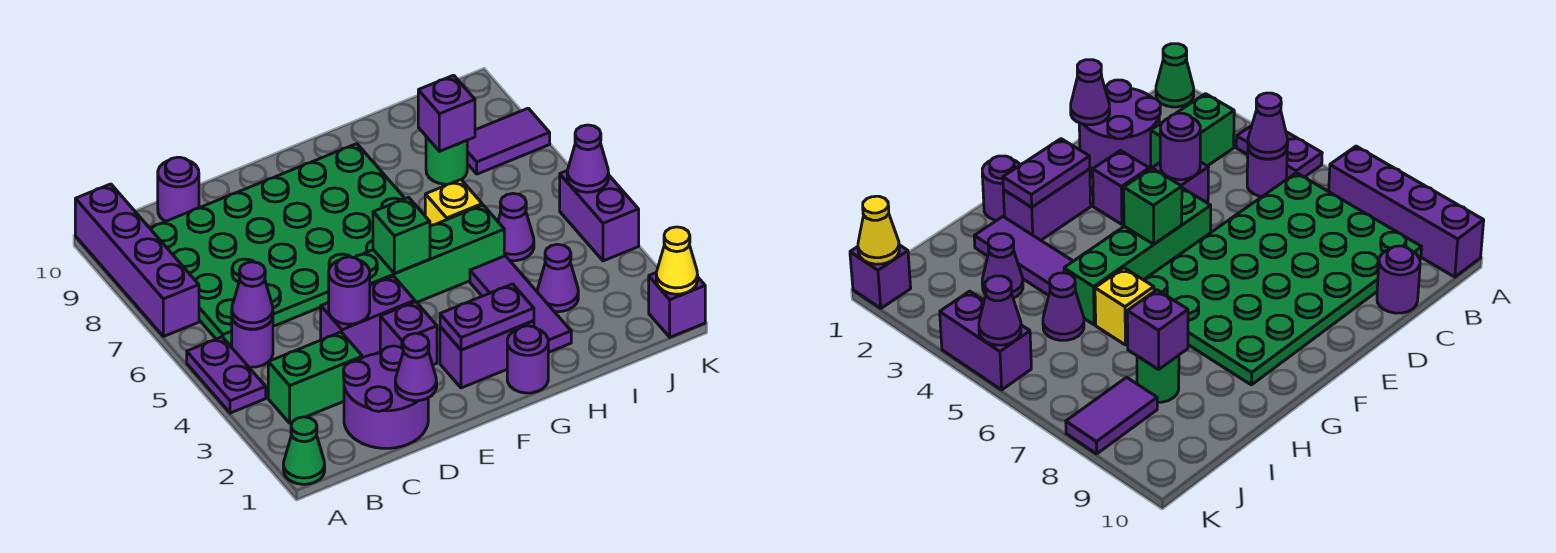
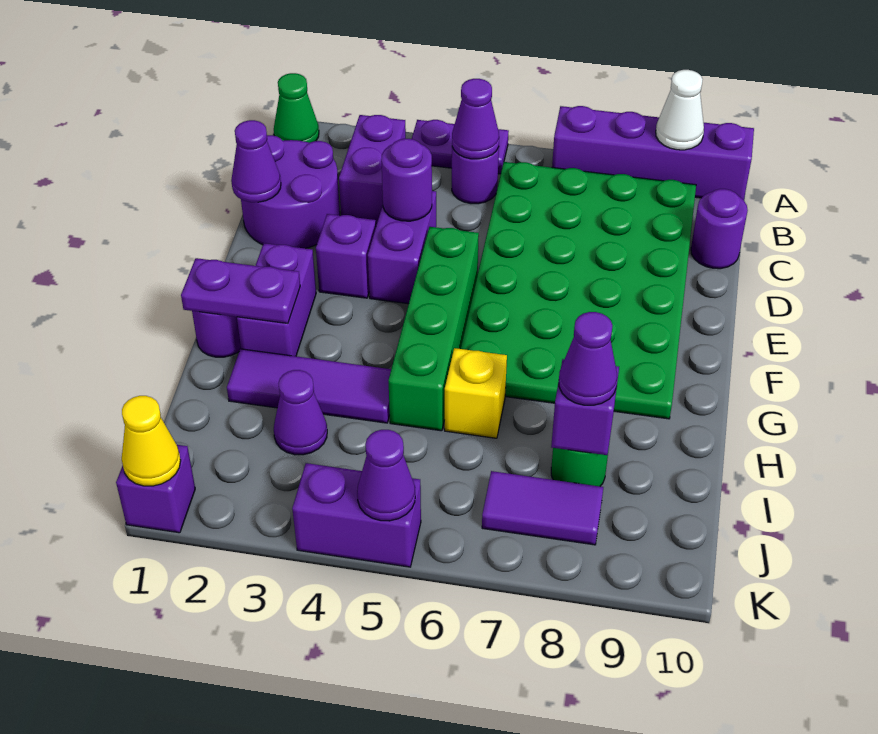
none -> white cone A9 level 2
green brick B3:C3 level 1 -> purple brick B3:C3 level 1
purple plate F2:G2 level 2 -> purple plate G1:G2 level 2
green brick F5 level 2 -> none
purple cone I5 level 1 -> purple cone I8 level 3
purple tile J8:K8 level 1 -> purple tile J7:J8 level 1

